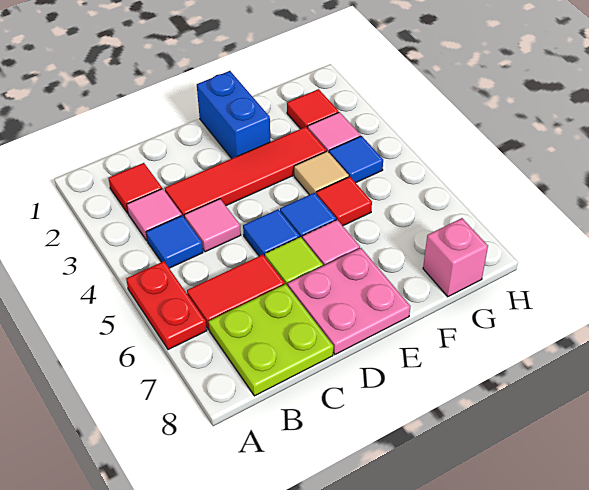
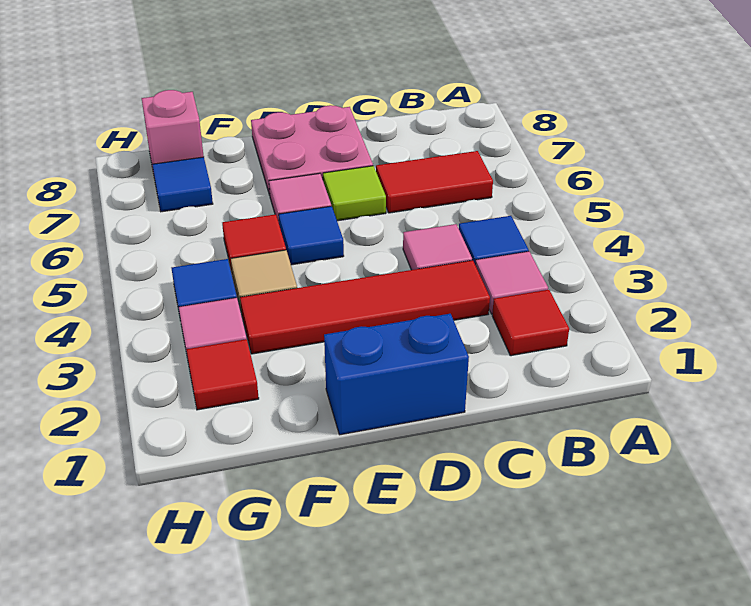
red plate A5:A6 level 1 -> none
lime plate B7:C8 level 1 -> none
blue tile D5 level 1 -> blue tile G7 level 1
blue brick E1:E2 level 1 -> blue brick D1:E1 level 1

